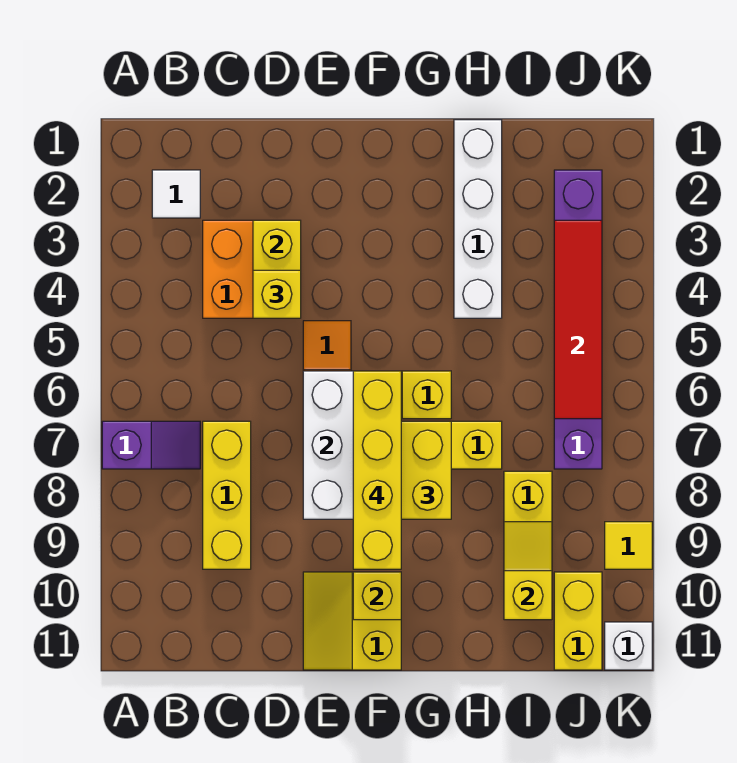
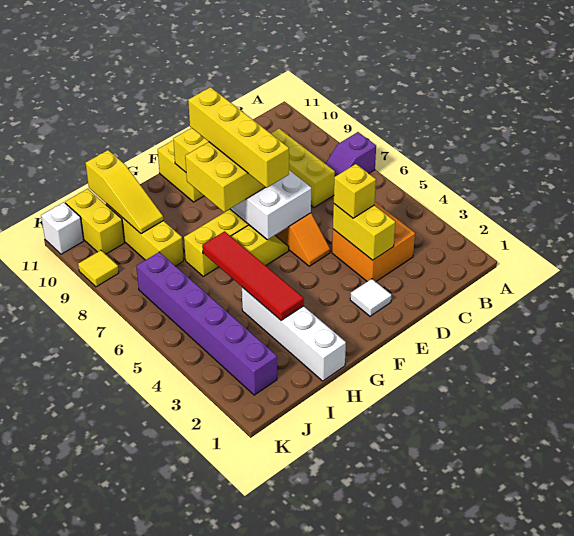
white tile B2 level 1 -> white tile E2 level 1
yellow slope I9:I10 level 2 top 10 -> yellow slope I9:I11 level 2 top 11
red tile J3:J6 level 2 -> red tile H3:H6 level 2

